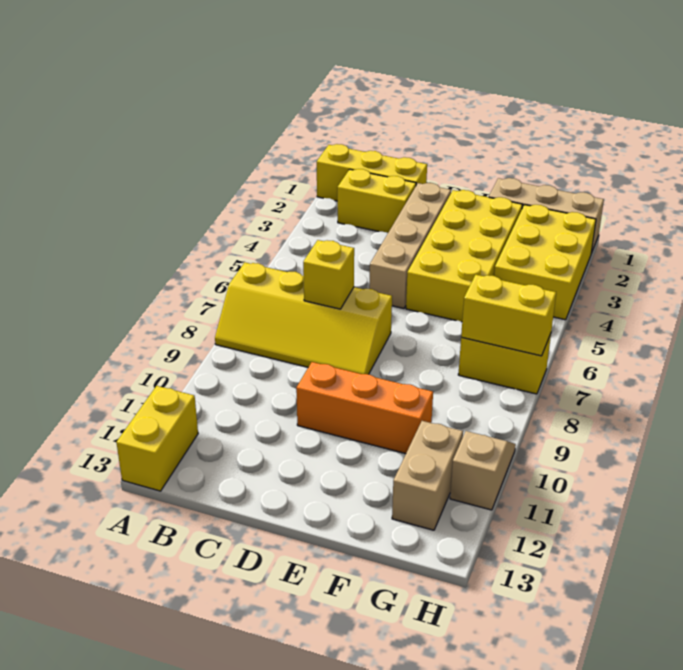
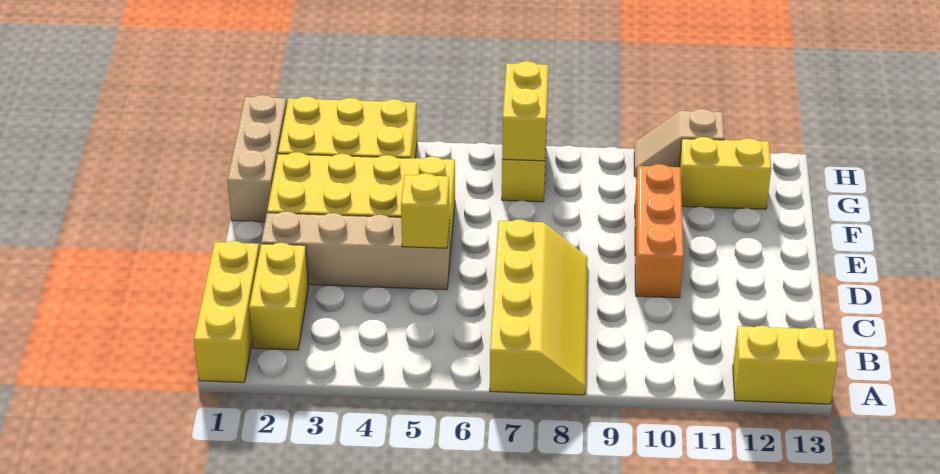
yellow brick C7 level 2 -> yellow brick D5 level 2
tan brick G11:G12 level 1 -> yellow brick G11:G12 level 1

